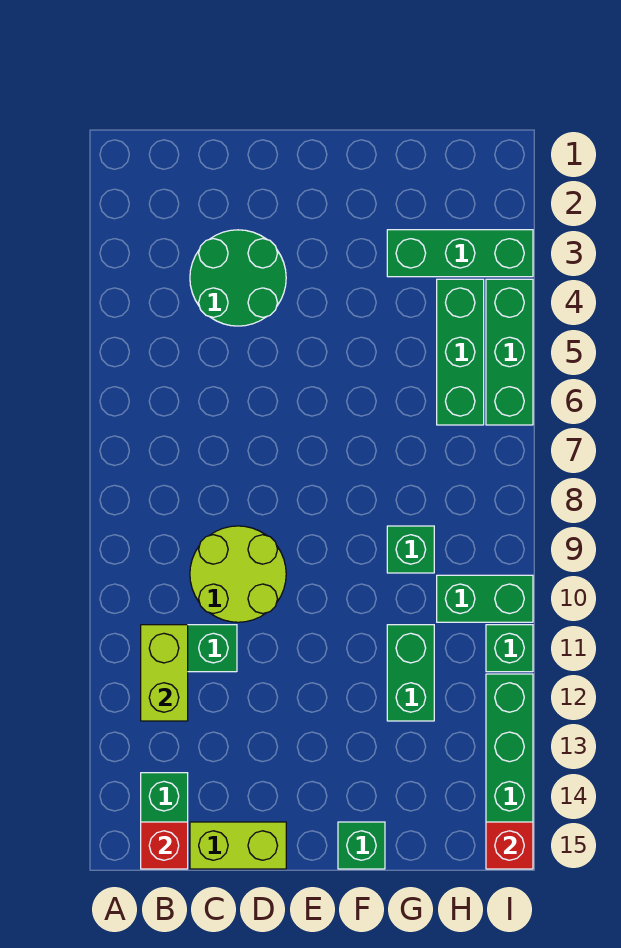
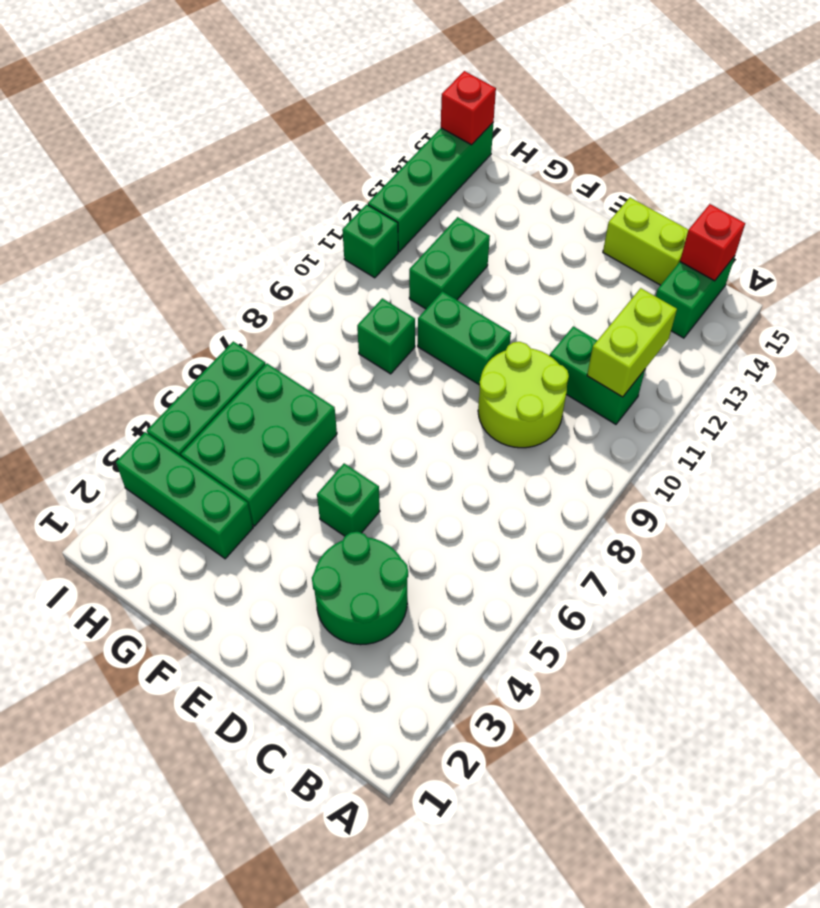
green brick F15 level 1 -> green brick E5 level 1
green brick H4:H6 level 1 -> green brick G4:H6 level 1
green brick H10:I10 level 1 -> green brick E10:F10 level 1

